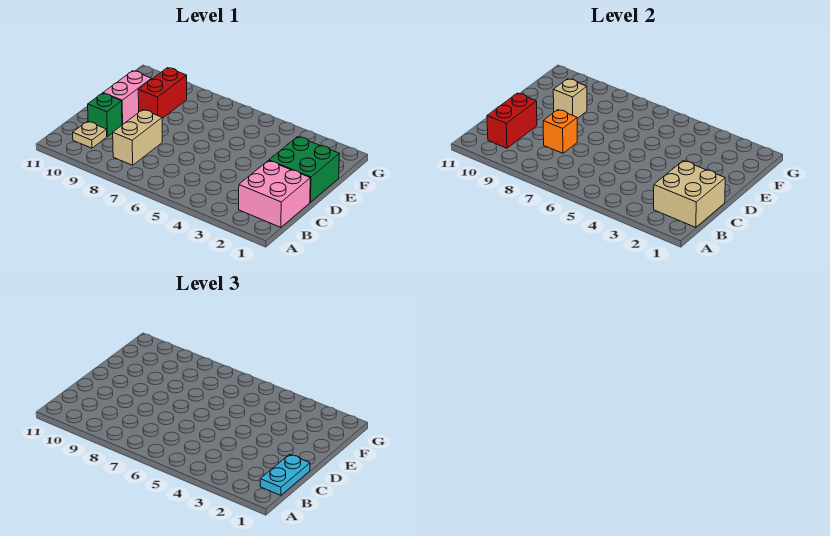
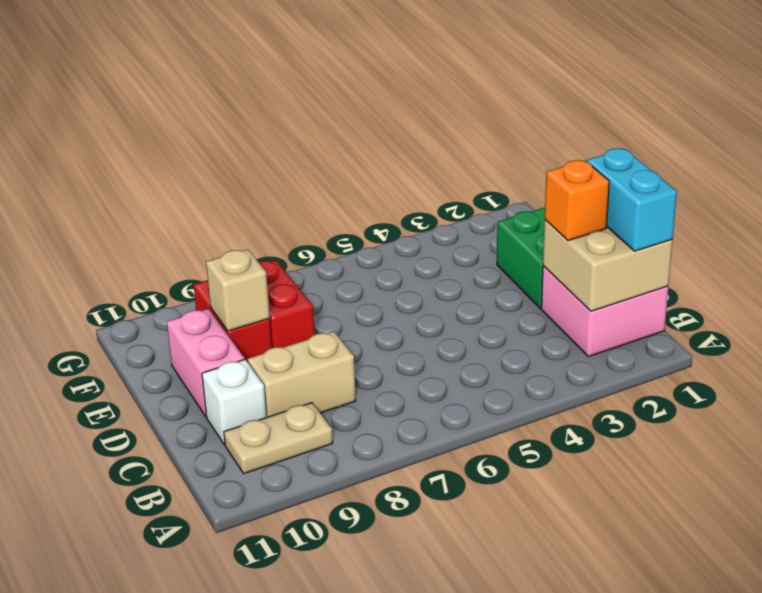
cyan plate B1:C1 level 3 -> cyan brick B1:C1 level 3
tan brick B8:C8 level 1 -> tan brick C8:C9 level 1
tan plate B10 level 1 -> tan plate B9:B10 level 1
red brick B10:C10 level 2 -> red brick E8:F8 level 1
orange brick C8 level 2 -> orange brick C2 level 3
green brick C10 level 1 -> white brick C10 level 1

